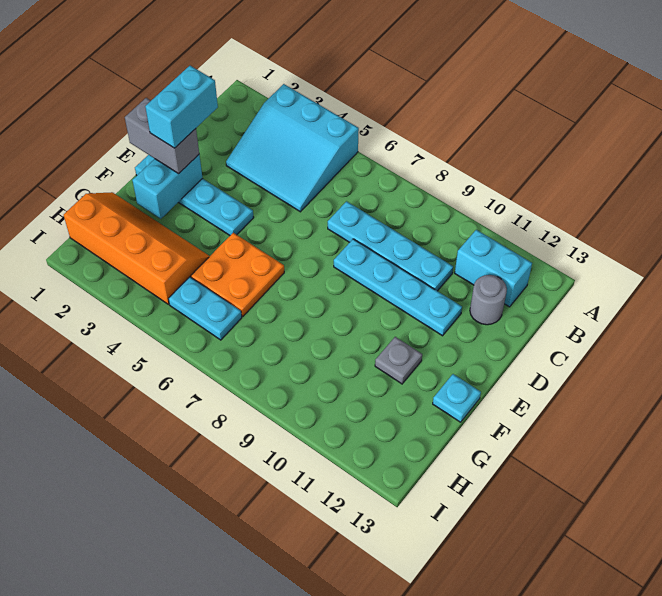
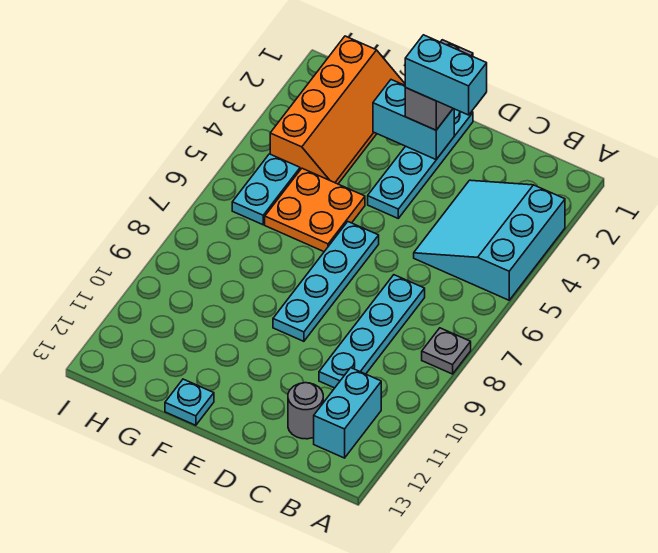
cyan plate D8:D11 level 1 -> cyan plate E6:E9 level 1
grey plate F11 level 1 -> grey plate A8 level 1

